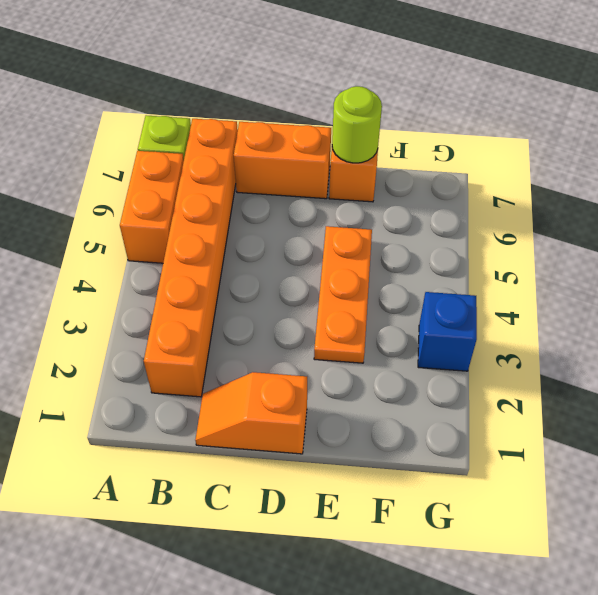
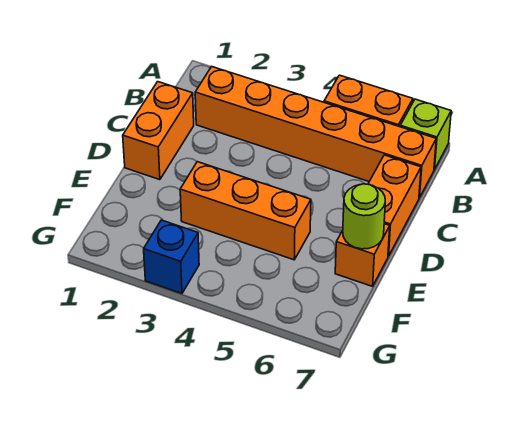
orange slope C1:D1 level 1 top D -> orange brick C1:D1 level 1
orange plate E3:E5 level 1 -> orange brick E3:E5 level 1

